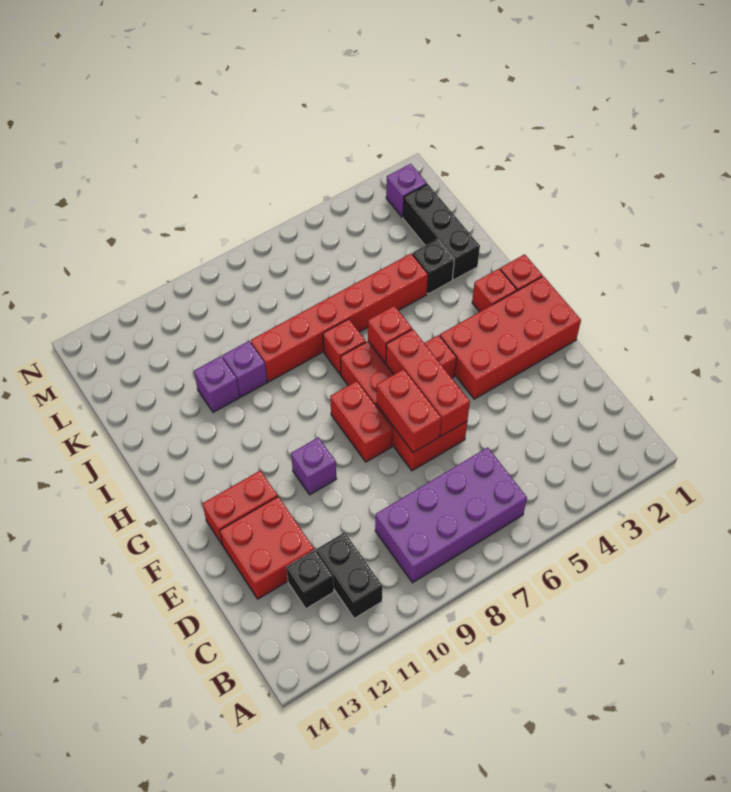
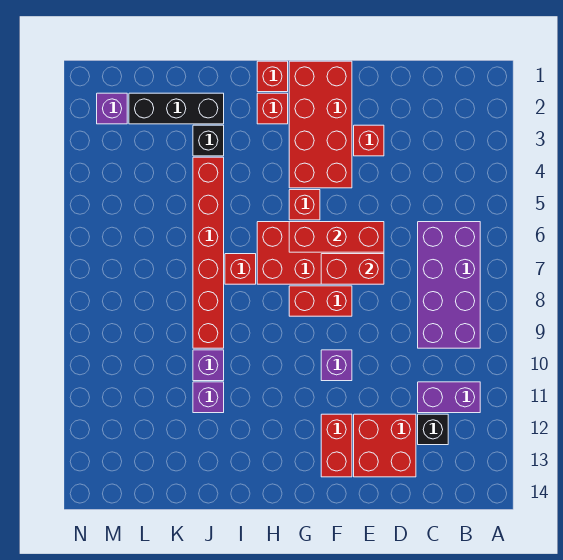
black brick B11:C11 level 1 -> purple brick B11:C11 level 1
red brick H6 level 2 -> red brick E3 level 1

